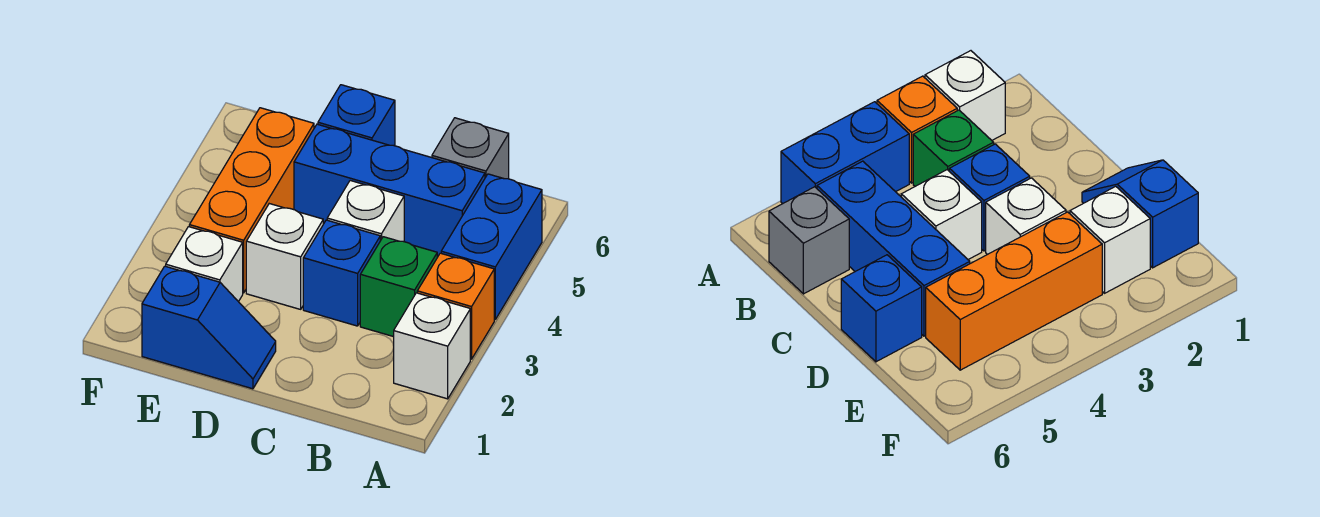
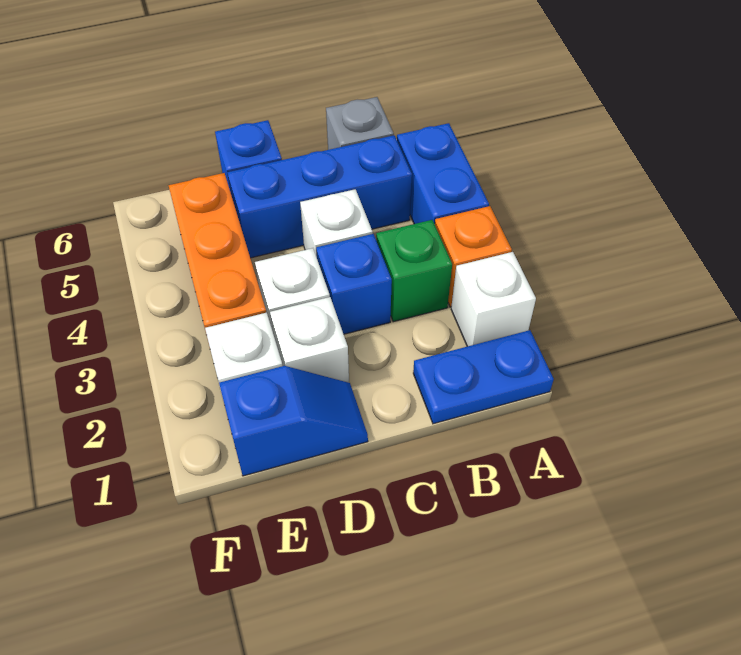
none -> blue plate A1:B1 level 1
none -> white brick D2 level 1

